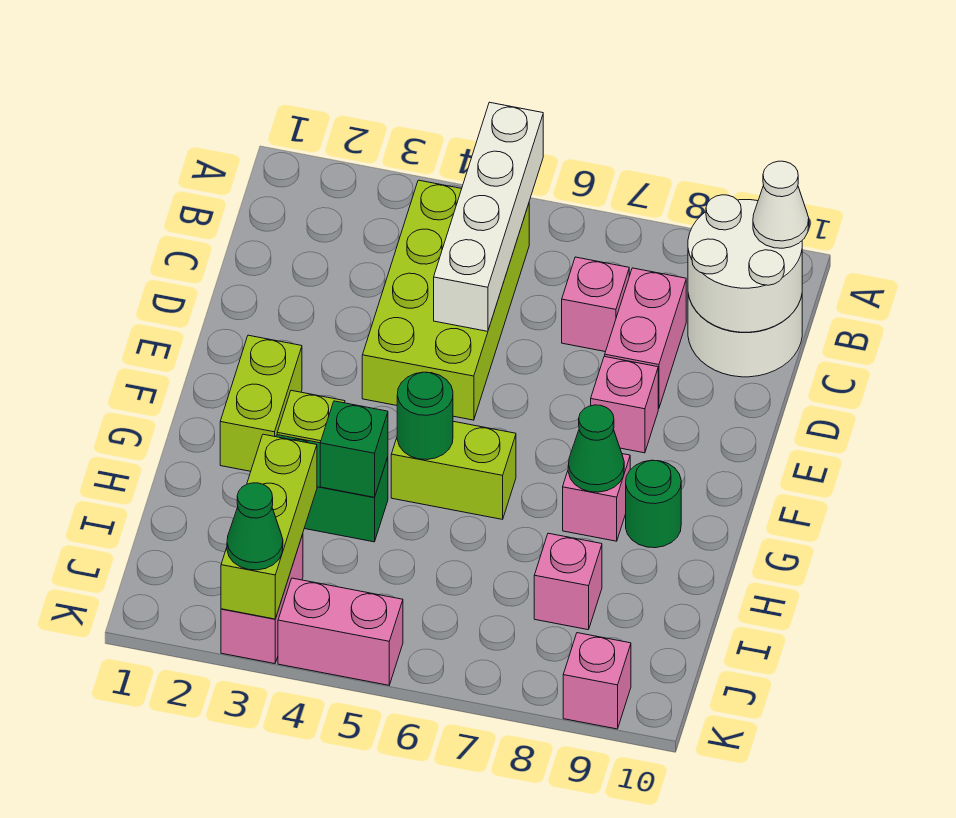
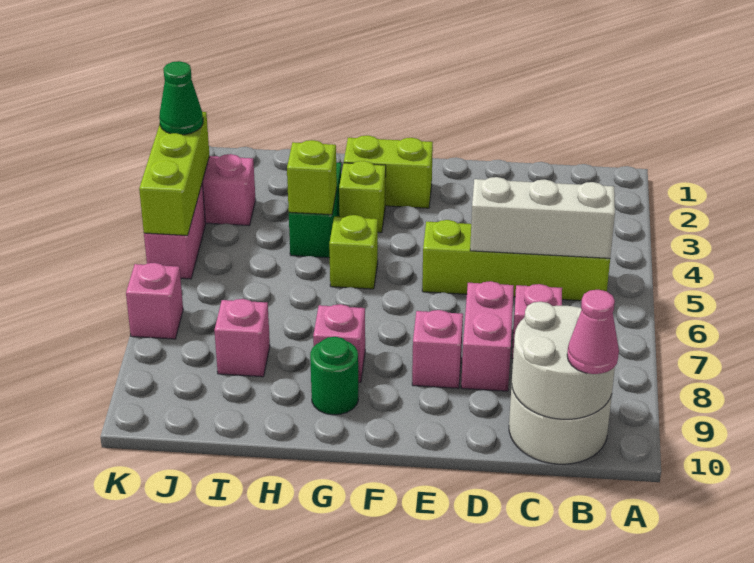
white brick A5:D5 level 2 -> white brick B5:D5 level 2
lime brick B4:E5 level 1 -> lime brick B5:E5 level 1
white cone B10 level 3 -> pink cone B10 level 3
pink brick C8:D8 level 1 -> pink brick D7:D8 level 1
lime brick G5:G6 level 1 -> lime brick G5 level 1
green round brick G5 level 2 -> none
green cone G8 level 2 -> none
green brick H4 level 2 -> lime brick H4 level 2
lime brick I3:K3 level 2 -> lime brick K3:K5 level 2
pink brick K9 level 1 -> pink brick K7 level 1

